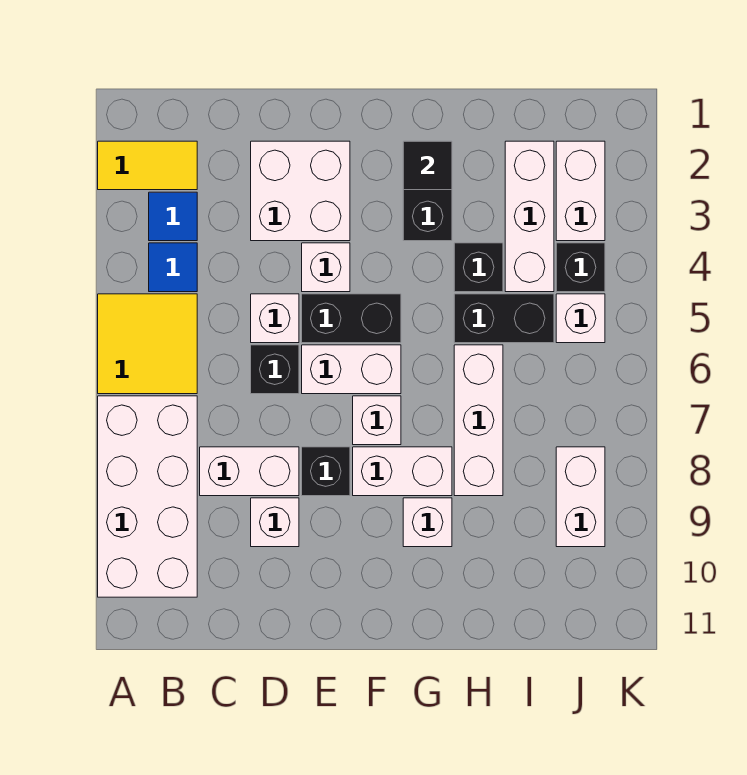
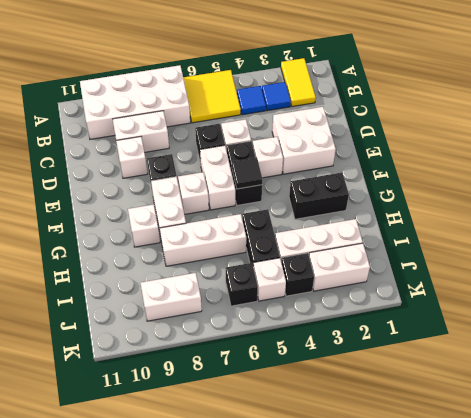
white brick C8:D8 level 1 -> white brick C8:C9 level 1
black tile G2 level 2 -> black tile F5 level 2
black brick H4 level 1 -> black brick J6 level 1

